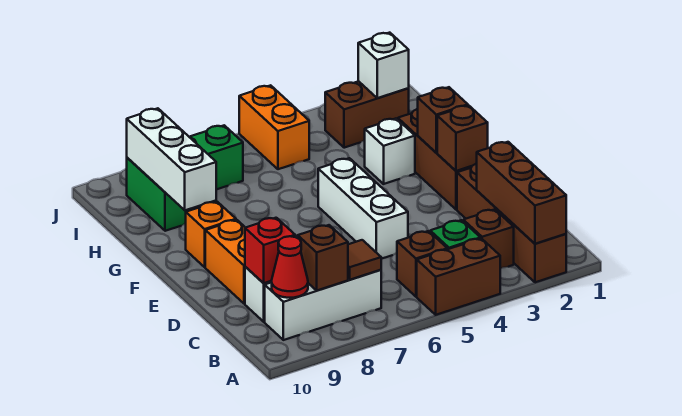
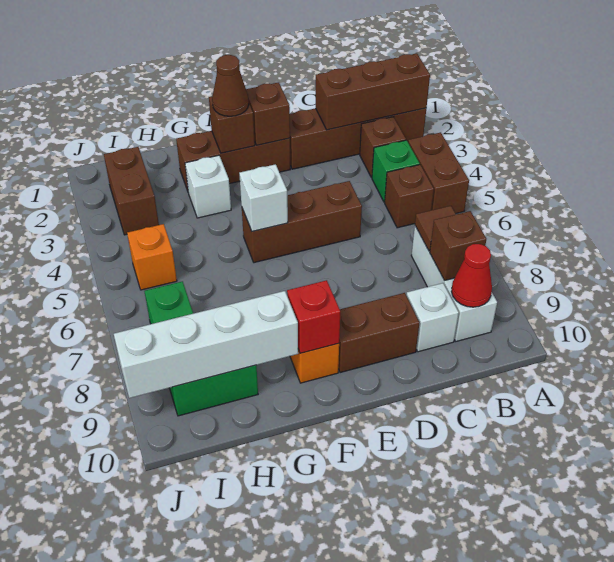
red brick C9 level 2 -> red brick F9 level 2
white brick D5:F5 level 1 -> brown brick D5:F5 level 1
orange brick D9:E9 level 1 -> brown brick D9:E9 level 1
none -> brown cone F2 level 3
white brick G9:I9 level 2 -> white brick G9:J9 level 2
white brick I2 level 2 -> white brick F5 level 2
orange brick I5:J5 level 1 -> orange brick I5 level 1

